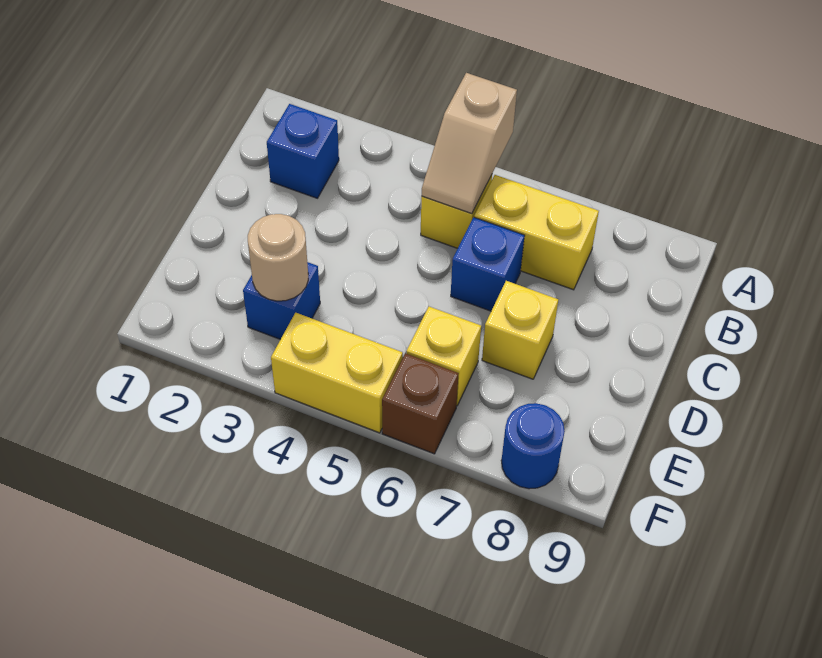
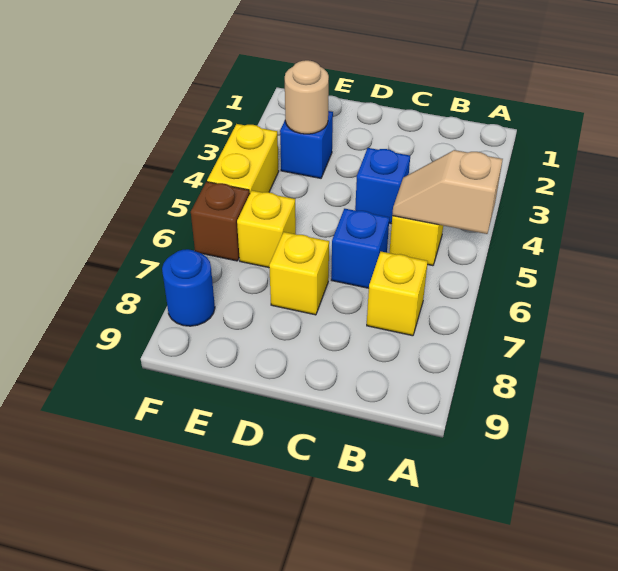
blue brick B2 level 1 -> blue brick C4 level 1
yellow brick B6:B7 level 1 -> yellow brick B7 level 1

